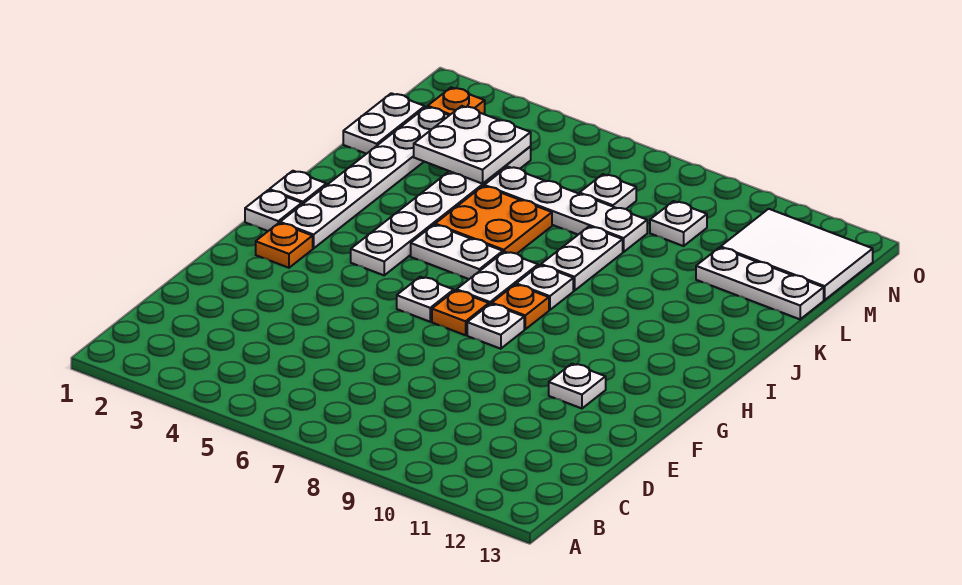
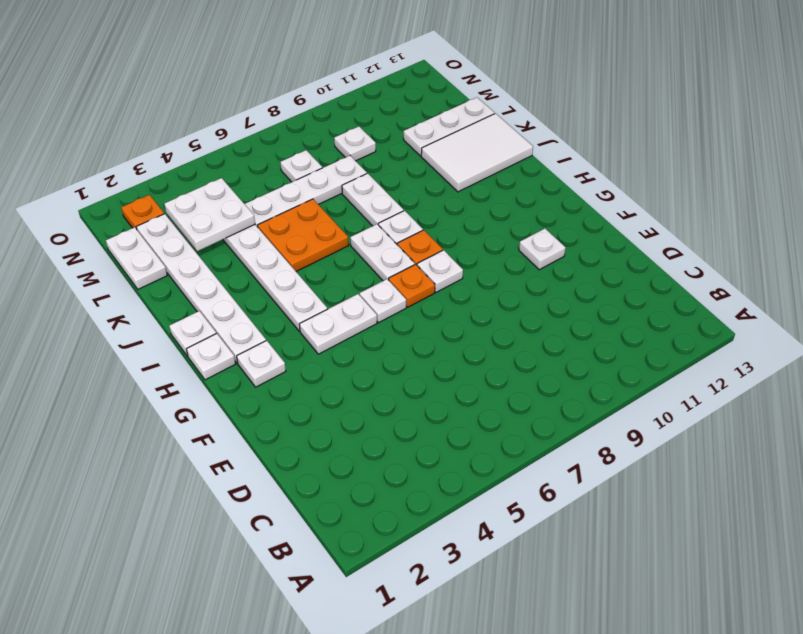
orange plate G2 level 1 -> white plate G2 level 1
white plate I5:I6 level 1 -> white plate G4:G5 level 1
white tile M11:N13 level 1 -> white tile J11:K13 level 1

